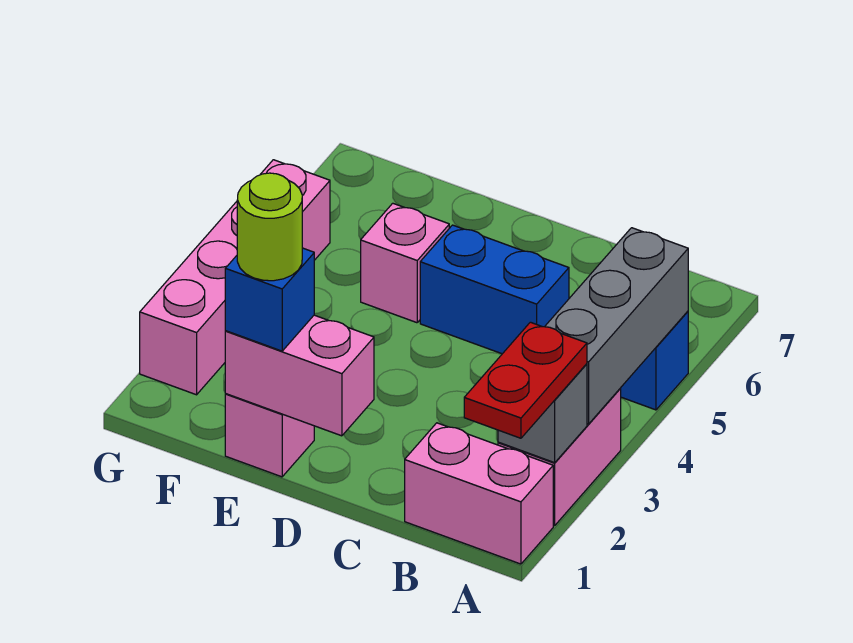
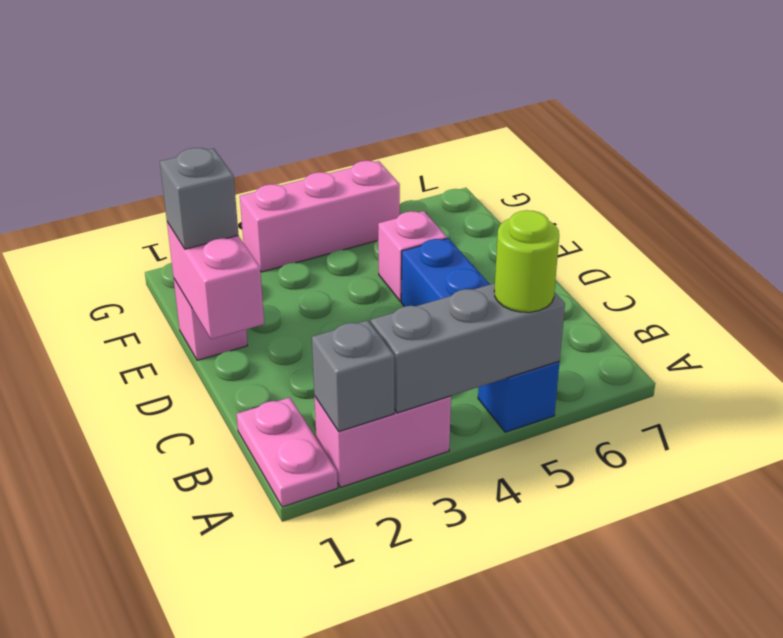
pink brick A1:B1 level 1 -> pink plate A1:B1 level 1
red plate A1:A2 level 3 -> none
blue brick E1 level 3 -> grey brick E1 level 3
lime round brick E1 level 4 -> lime round brick A5 level 3
pink brick G2:G5 level 1 -> pink brick G3:G5 level 1

